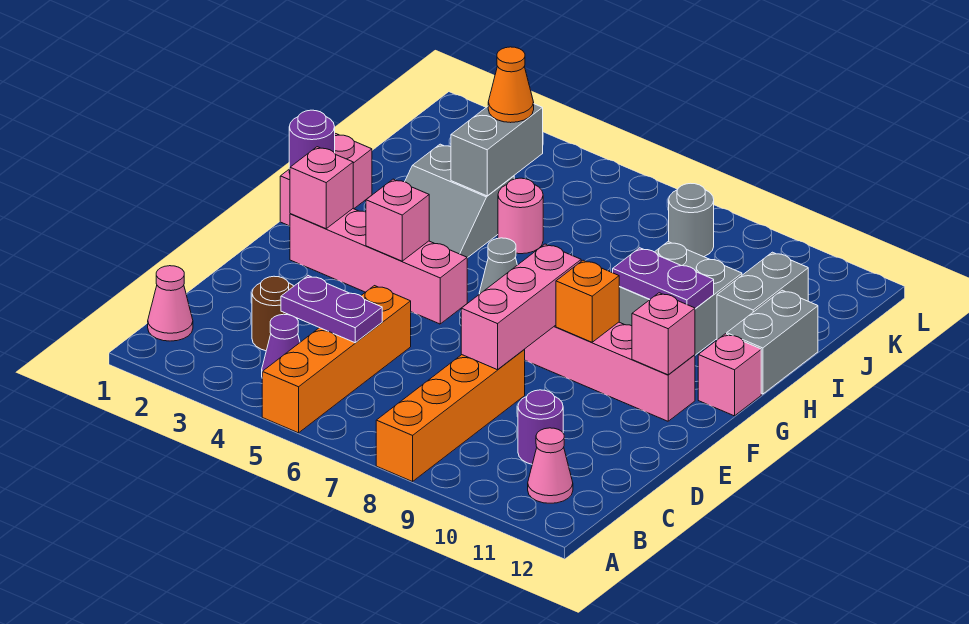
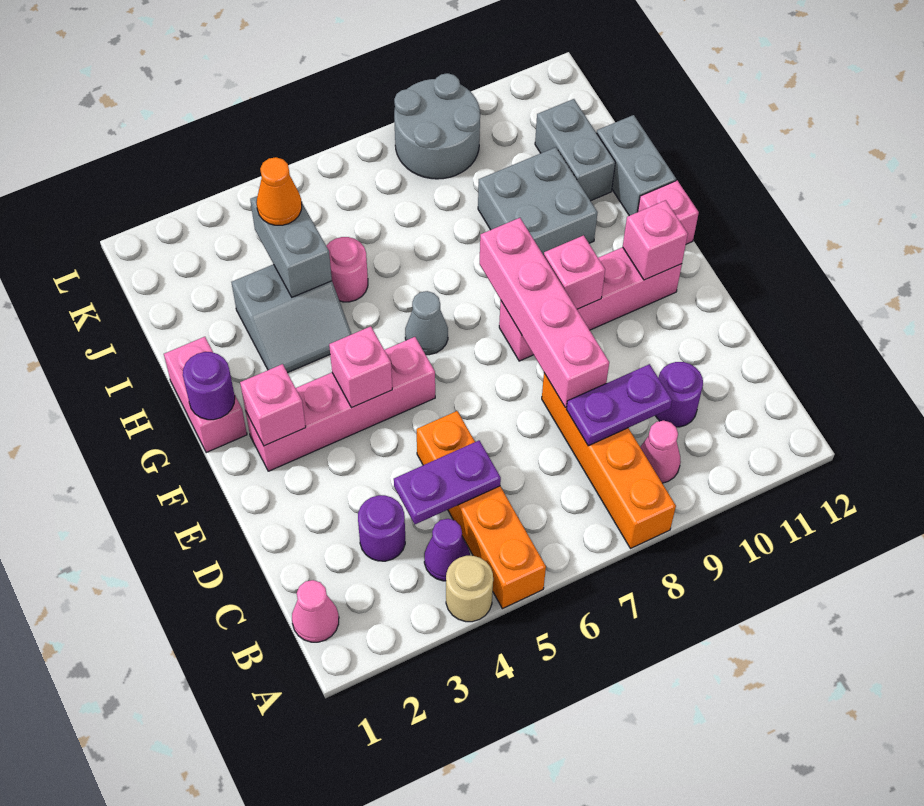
none -> tan round brick A4 level 1
pink cone B11 level 1 -> pink cone B9 level 1
brown round brick C3 level 1 -> purple round brick C3 level 1
pink brick D8:F8 level 2 -> pink brick D8:G8 level 2
orange brick F9 level 2 -> pink brick F9 level 2
purple plate H9:H10 level 2 -> purple plate C8:C9 level 2
grey round brick K8 level 1 -> grey round brick K8:L9 level 1

